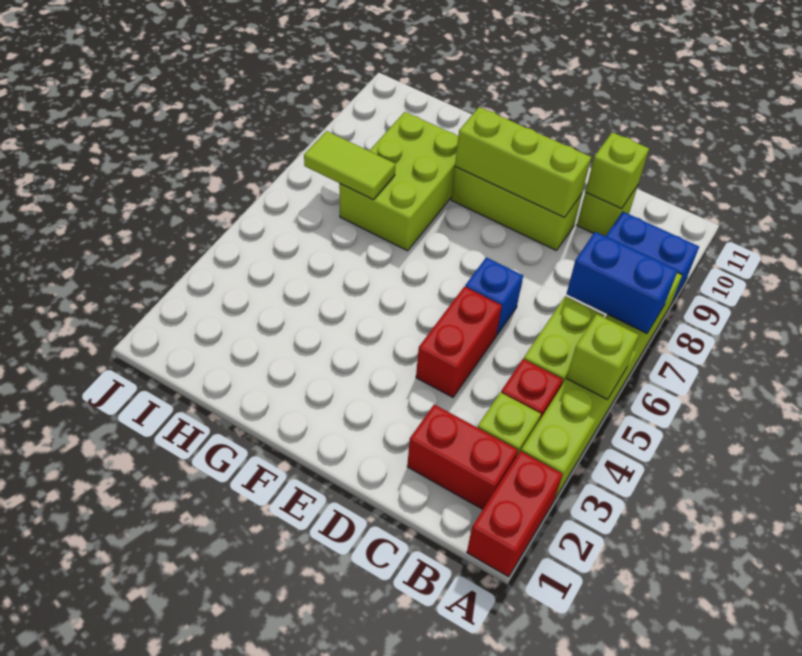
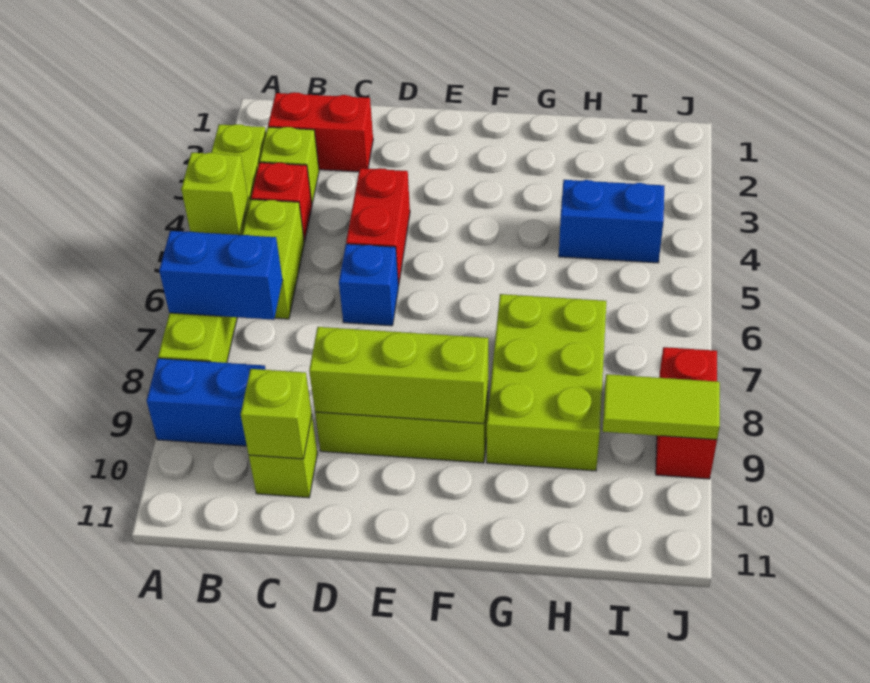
red brick A1:A2 level 1 -> red brick J8:J9 level 1
none -> blue brick H4:I4 level 1
lime tile H7:I7 level 2 -> lime tile I9:J9 level 2

